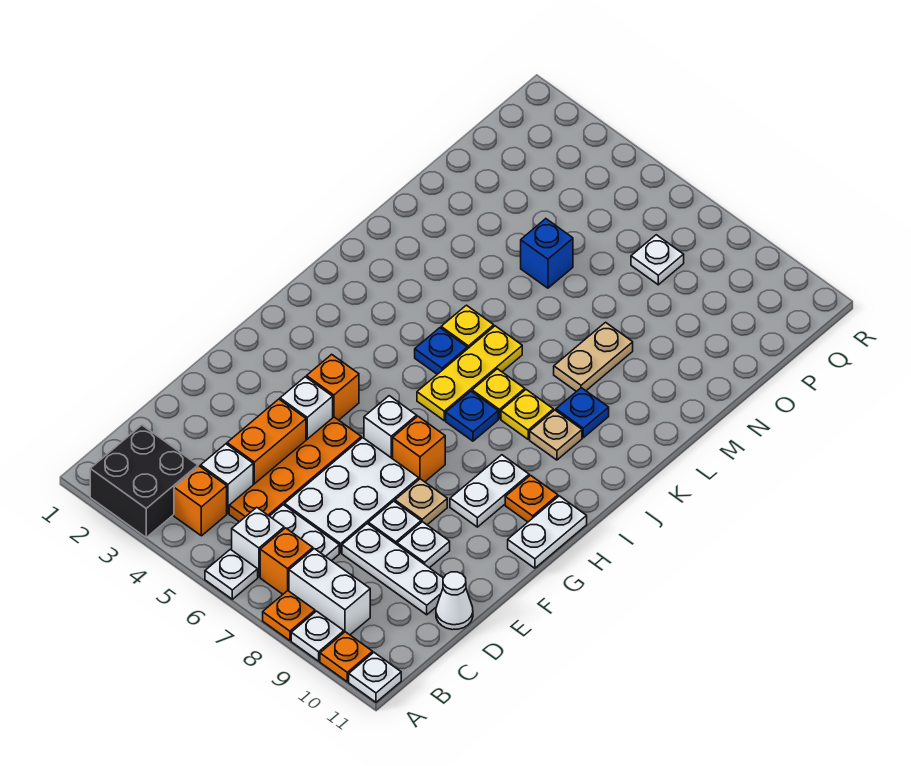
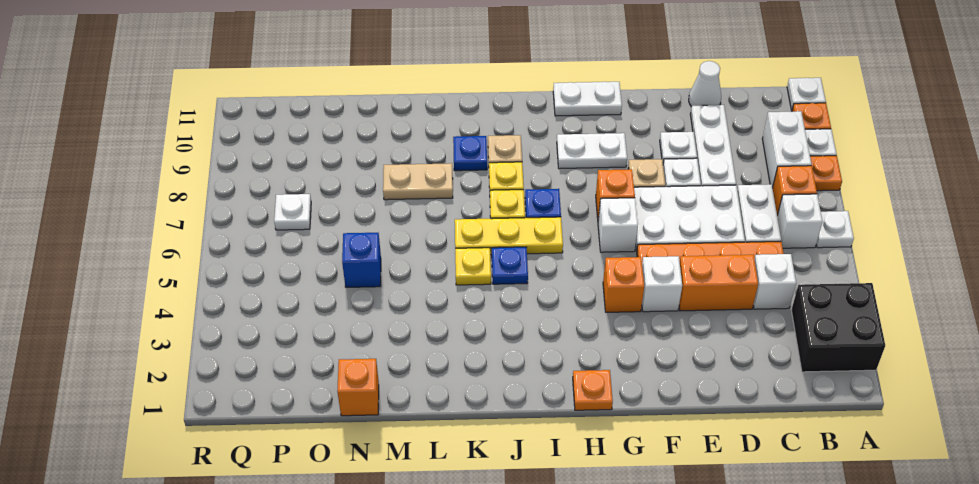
orange brick B4 level 1 -> orange brick N1 level 1
orange plate H10 level 1 -> orange plate H1 level 1

